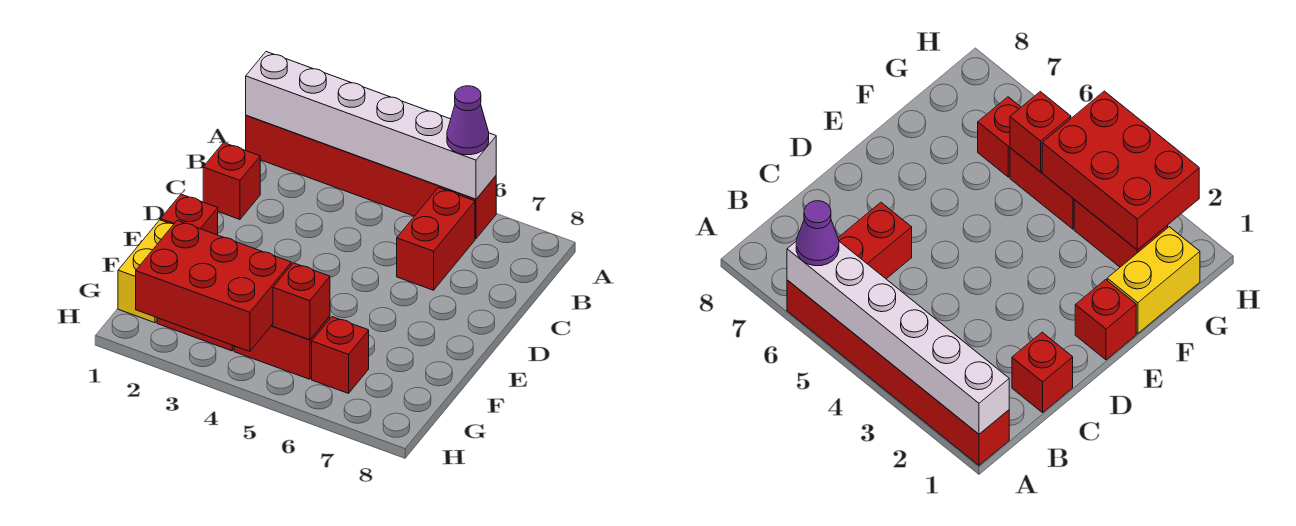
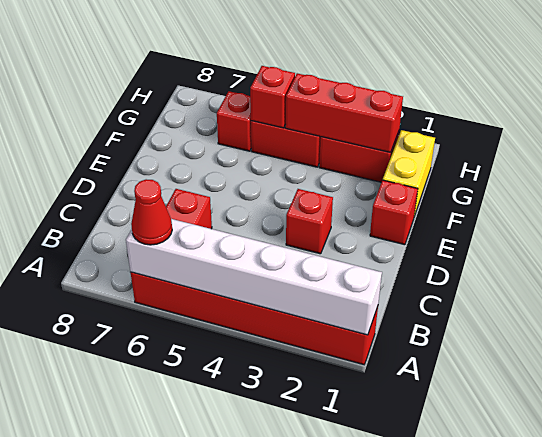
purple cone A6 level 3 -> red cone A6 level 3
red brick C1 level 1 -> red brick D3 level 1
red brick G2:H4 level 2 -> red brick G2:G4 level 2

